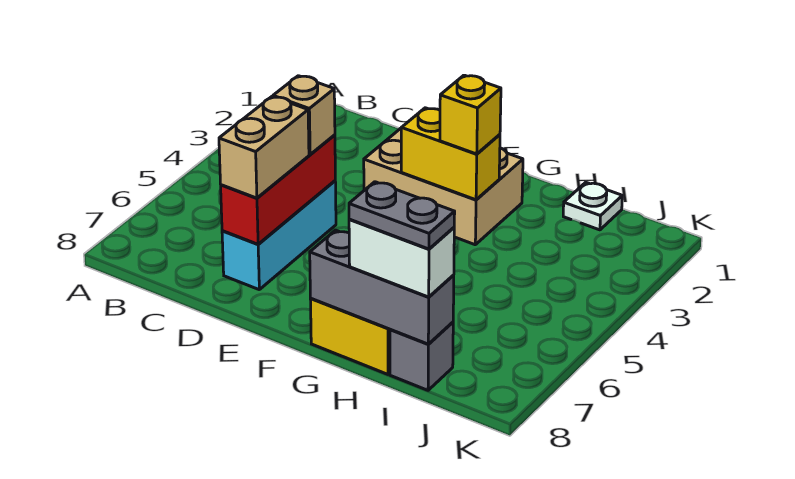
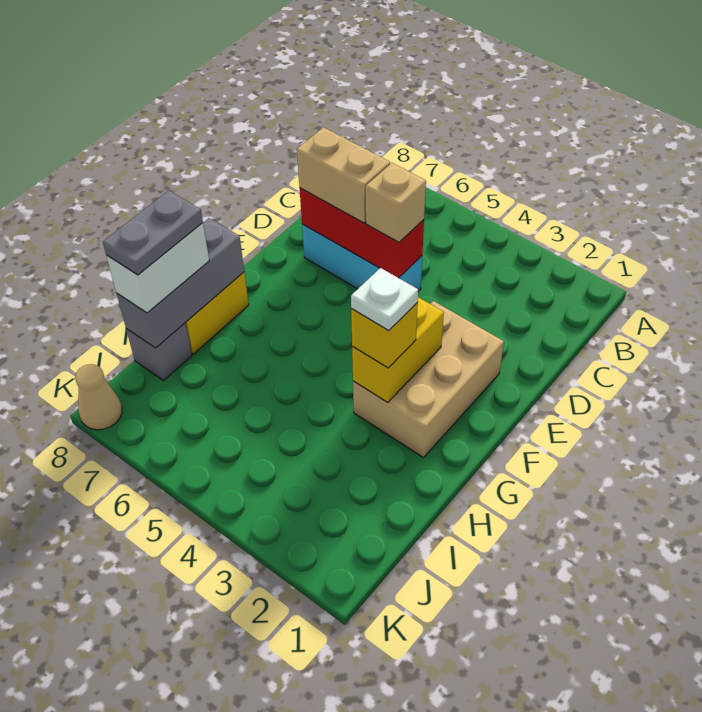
white plate I1 level 1 -> white plate G3 level 4
none -> tan cone K8 level 1

